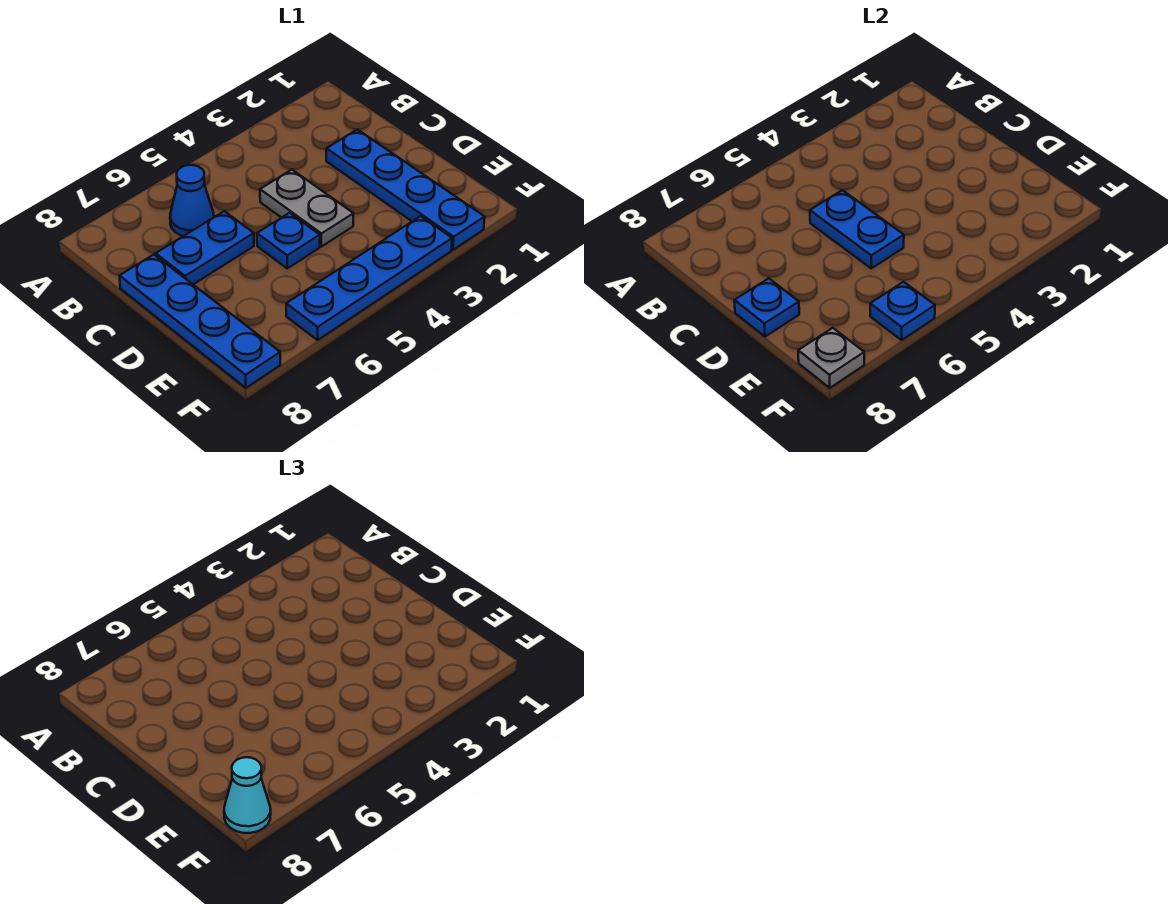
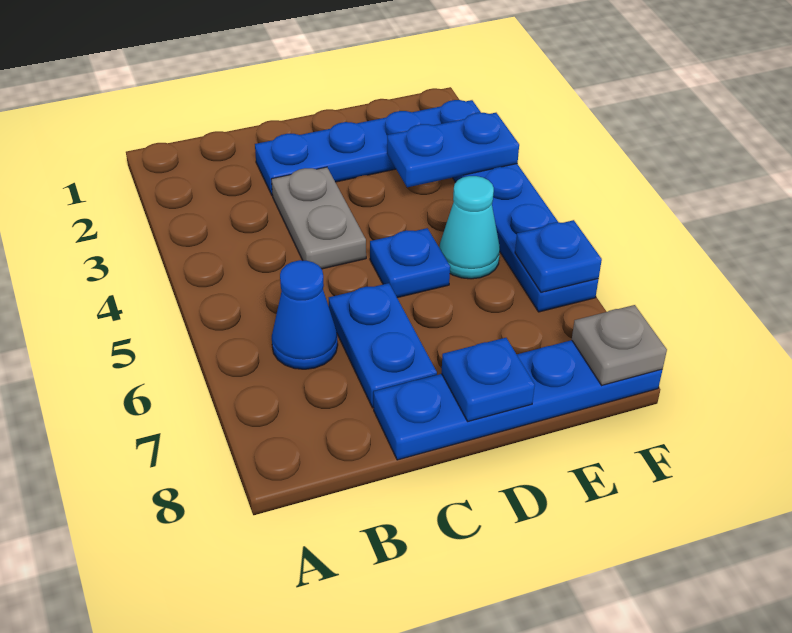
grey plate C4:D4 level 1 -> grey plate C3:C4 level 1
blue plate C5:D5 level 2 -> blue plate E3:F3 level 2
cyan cone F8 level 3 -> cyan cone E5 level 1

